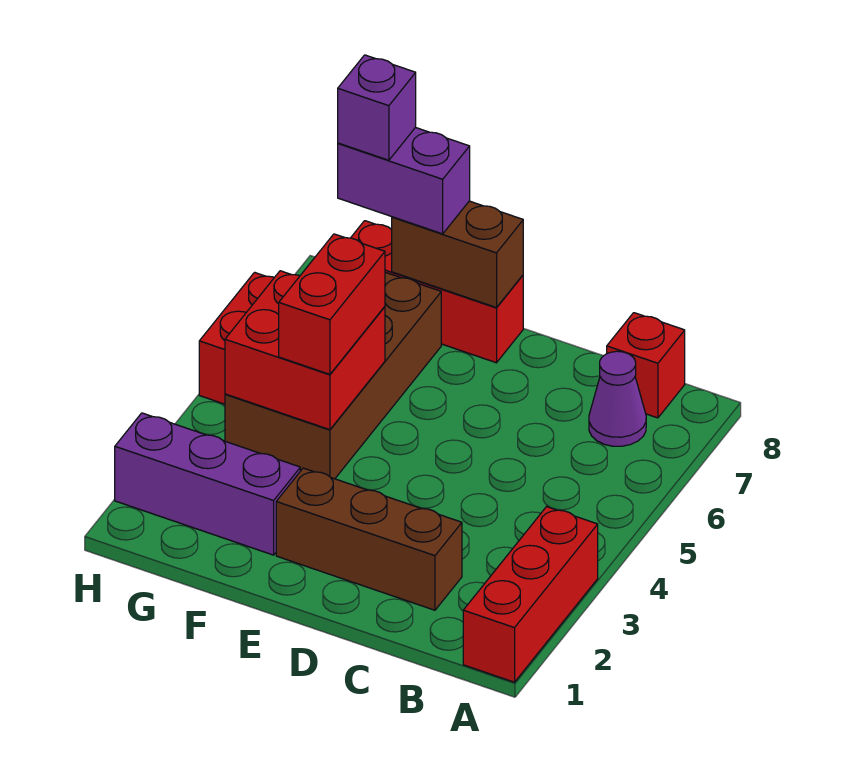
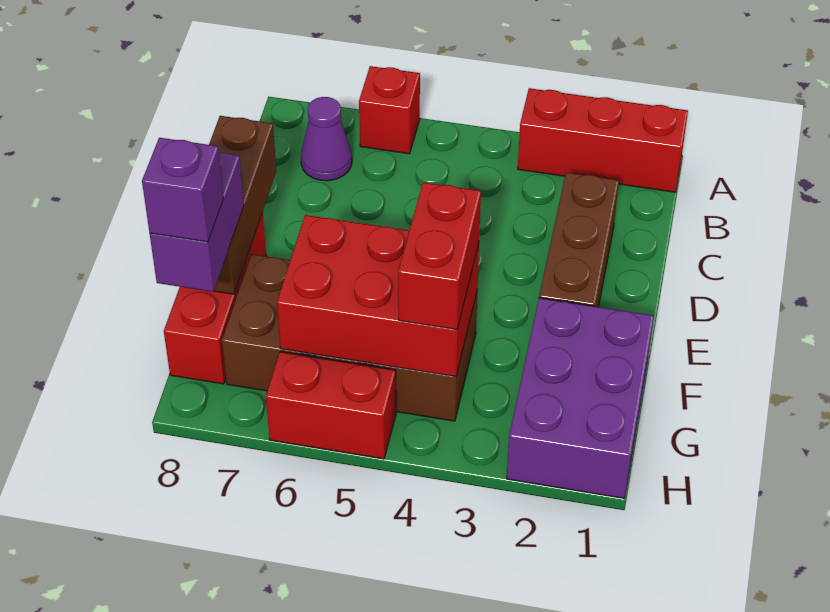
red brick B8 level 1 -> red brick A6 level 1
brown brick E8:F8 level 2 -> brown brick D8:F8 level 2
purple brick F2:H2 level 1 -> purple brick F1:H2 level 1
red brick F4:G5 level 2 -> red brick F4:G6 level 2
red brick F4:F5 level 3 -> red brick F4:G4 level 3

